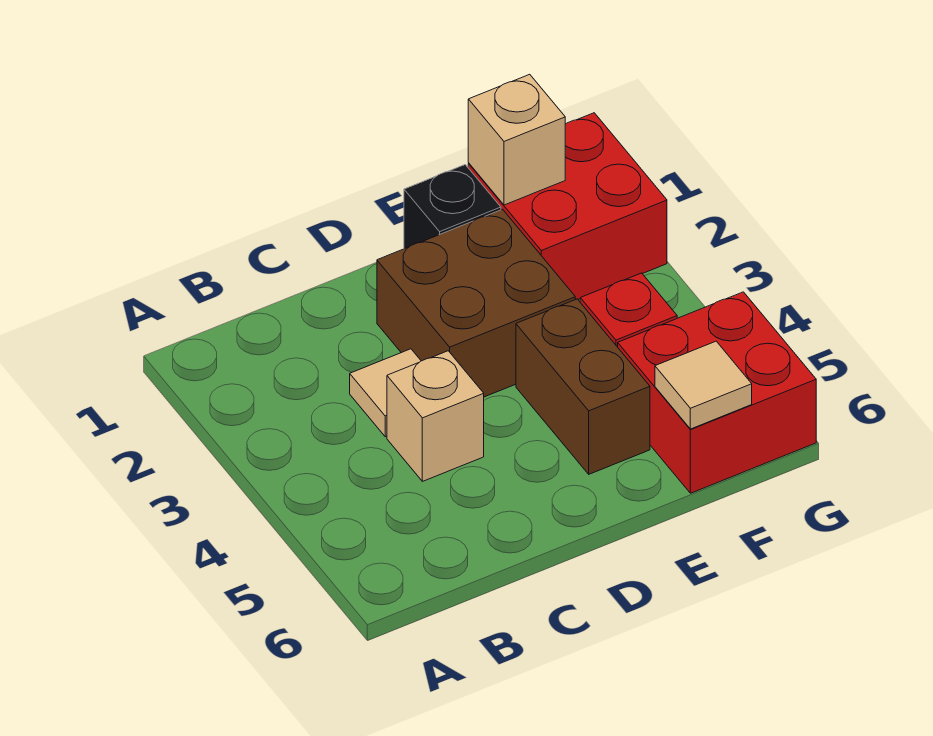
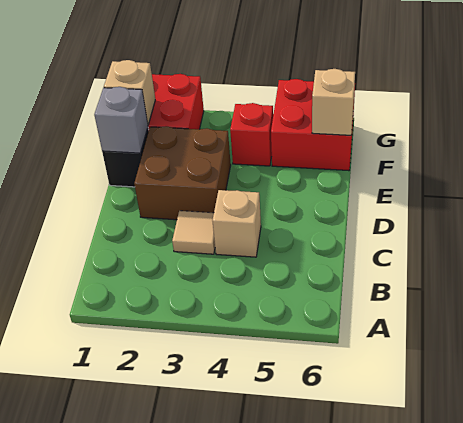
none -> grey brick E1 level 2
brown brick E4:E5 level 1 -> none
tan tile F6 level 2 -> tan brick F6 level 2

